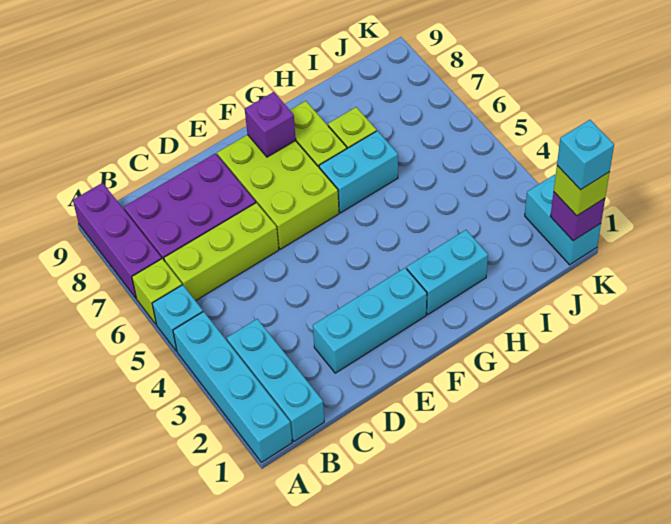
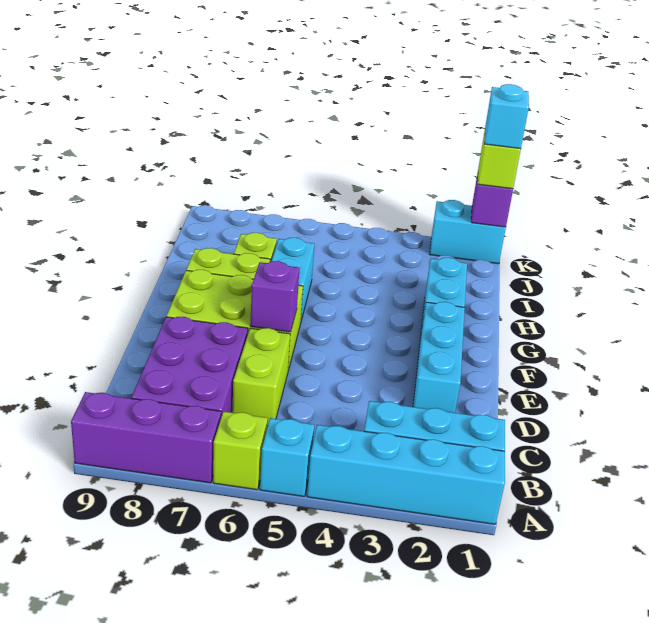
lime brick B6:D6 level 1 -> lime brick C6:D6 level 1
purple brick F8 level 2 -> purple brick E6 level 2

